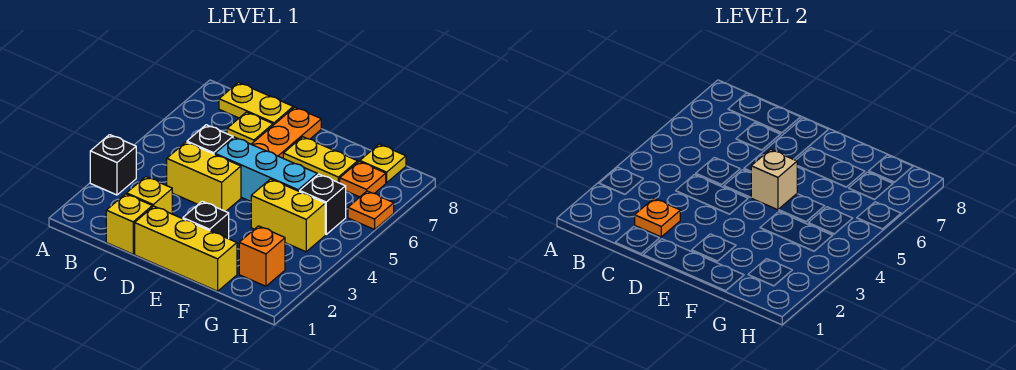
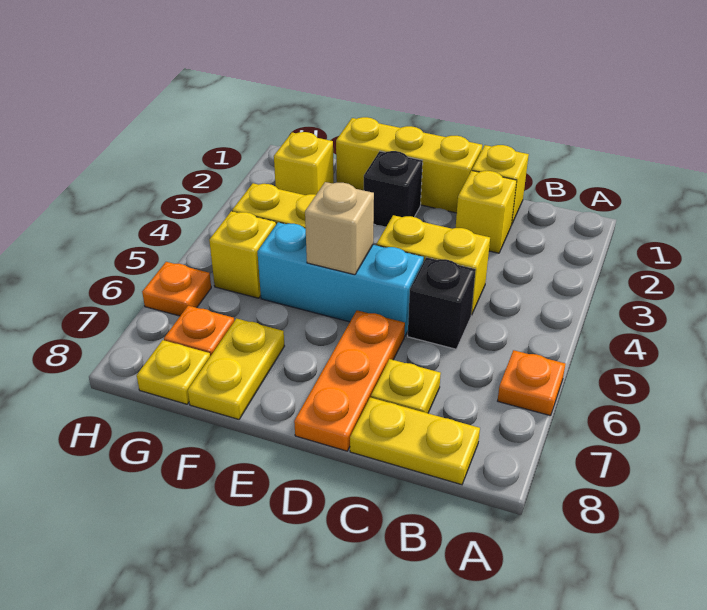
black brick A3 level 1 -> none
orange plate C2 level 2 -> orange plate A6 level 1
yellow plate E7:F7 level 1 -> yellow plate F7:F8 level 1
orange brick G2 level 1 -> yellow brick G2 level 1
black brick G5 level 1 -> yellow brick G5 level 1

